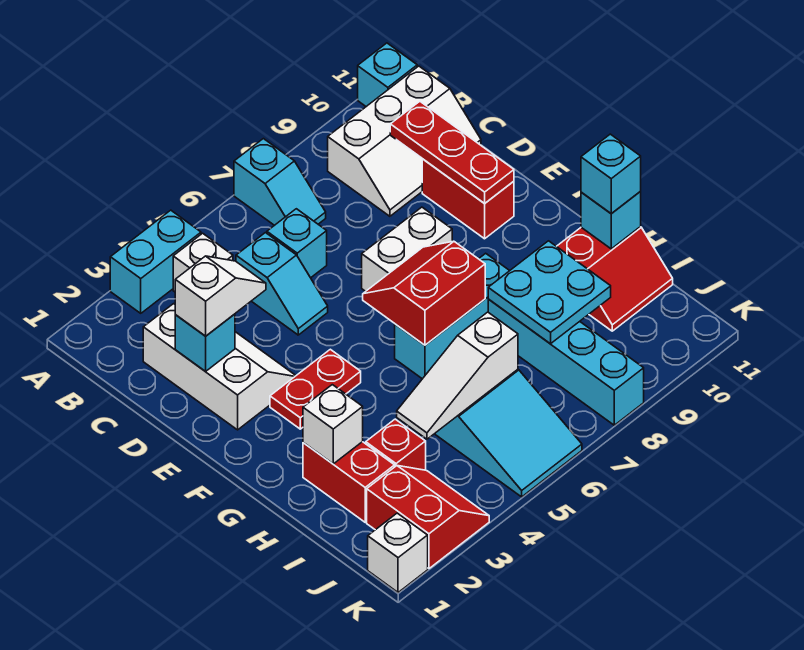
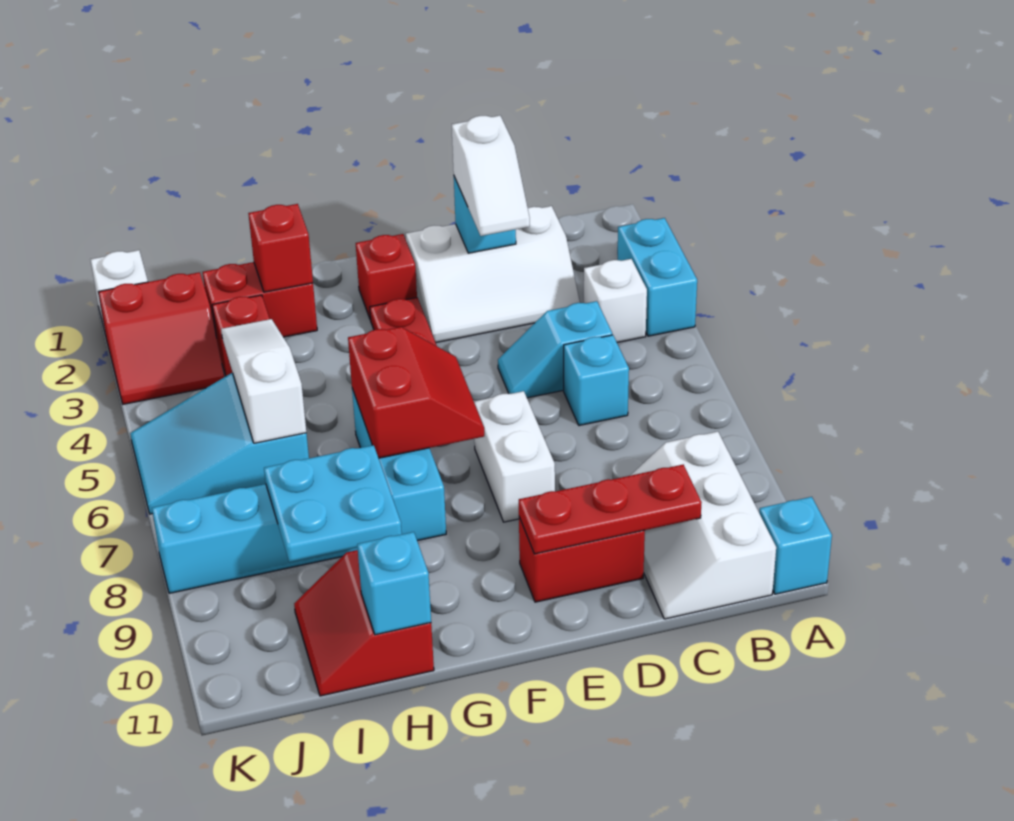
cyan slope A7:B7 level 1 top A -> none
none -> red brick F2 level 1
white brick H2 level 2 -> red brick H2 level 2
cyan brick H11 level 3 -> none

